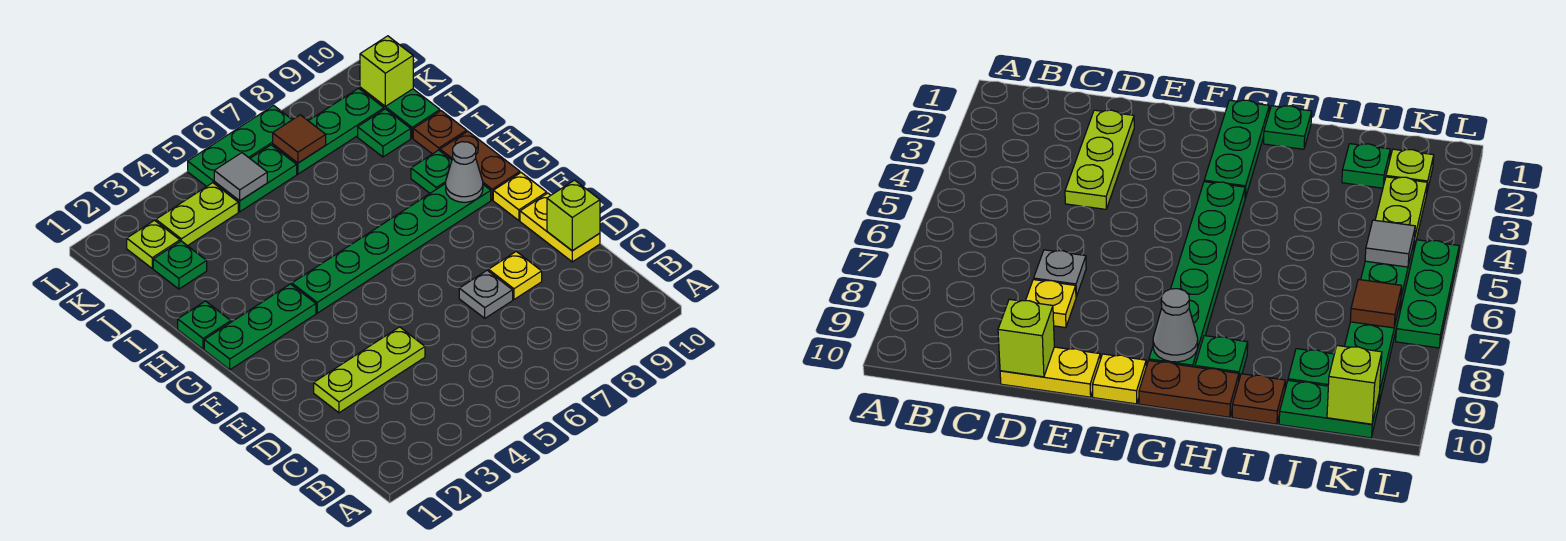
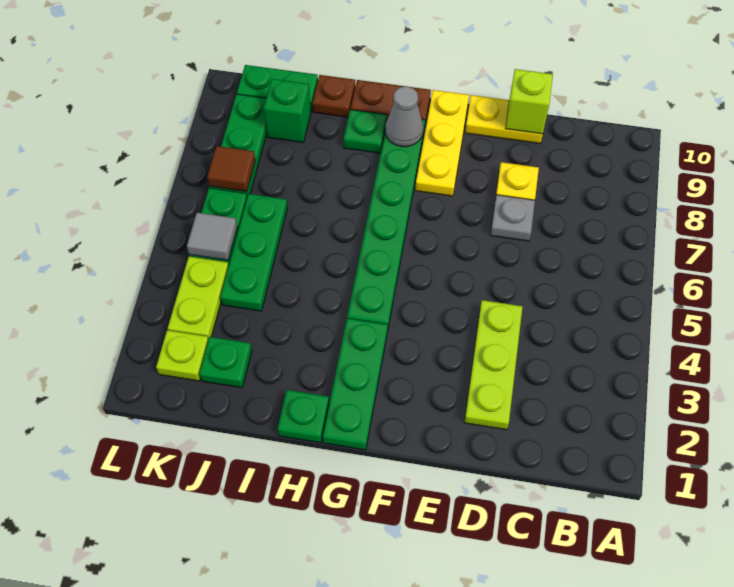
yellow plate F10 level 1 -> yellow plate F8:F10 level 1
green plate J9 level 1 -> green brick J9 level 1
lime brick K10 level 2 -> none
green plate L5:L7 level 1 -> green plate J4:J6 level 1

